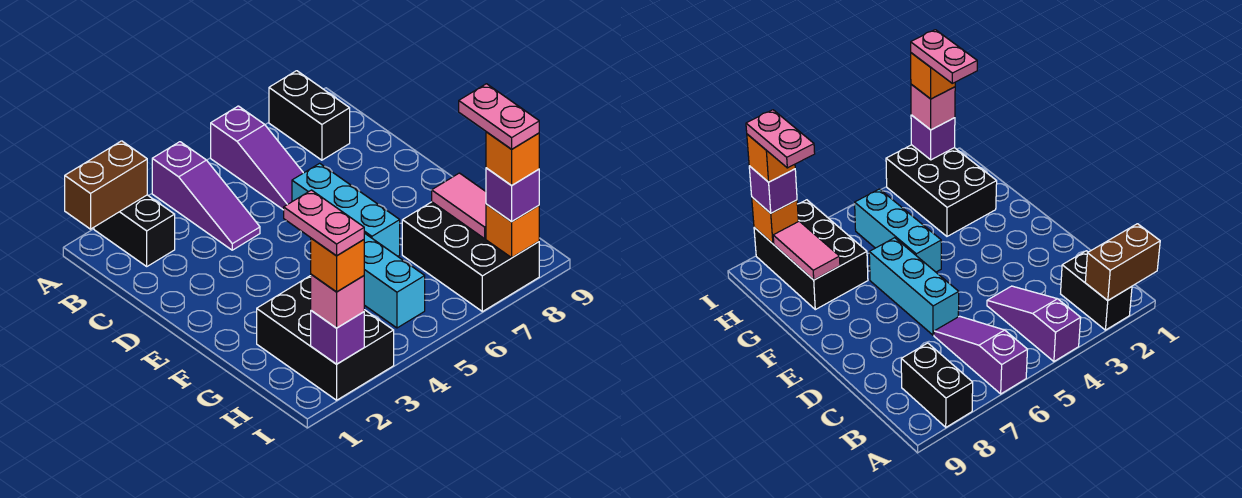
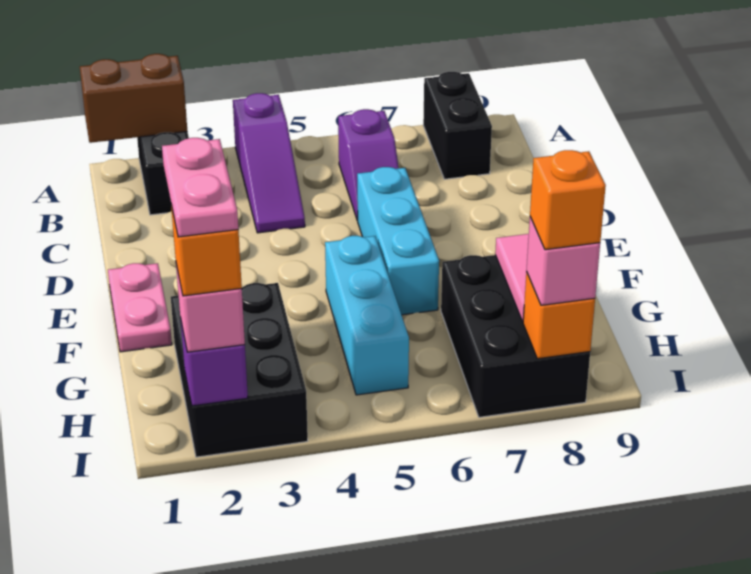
purple slope A6:C6 level 1 top A -> purple slope B6:C6 level 1 top B
pink plate H8:I8 level 5 -> pink plate E1:F1 level 1
purple brick I8 level 3 -> pink brick I8 level 3

